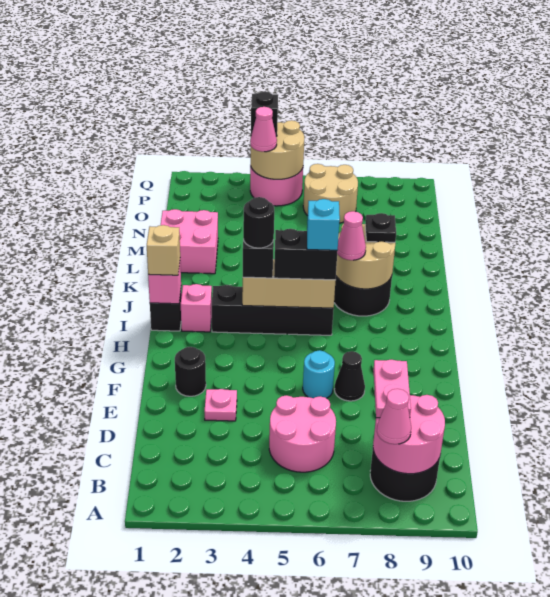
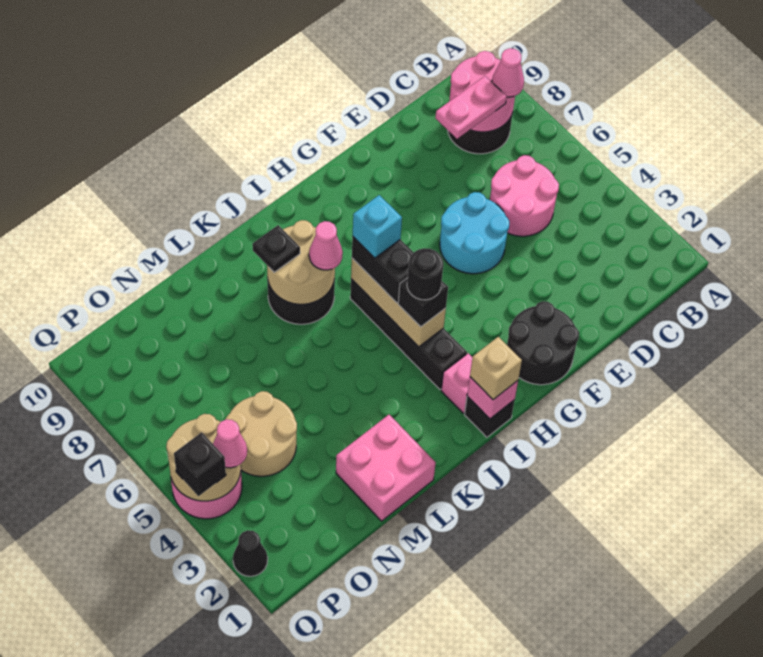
pink plate E3 level 1 -> none
black round brick F2 level 1 -> black round brick F1:G2 level 1
cyan round brick F6 level 1 -> cyan round brick E5:F6 level 1
black cone F7 level 1 -> black cone Q2 level 1
tan round brick O6:P7 level 1 -> tan round brick N4:O5 level 1

